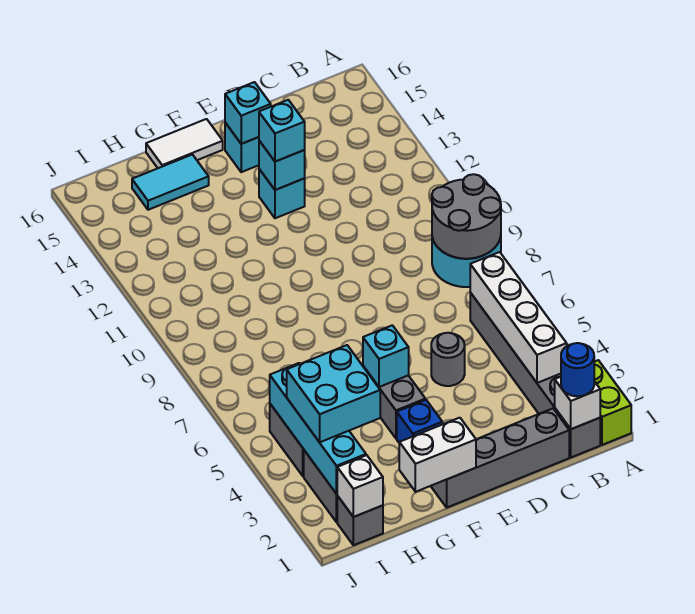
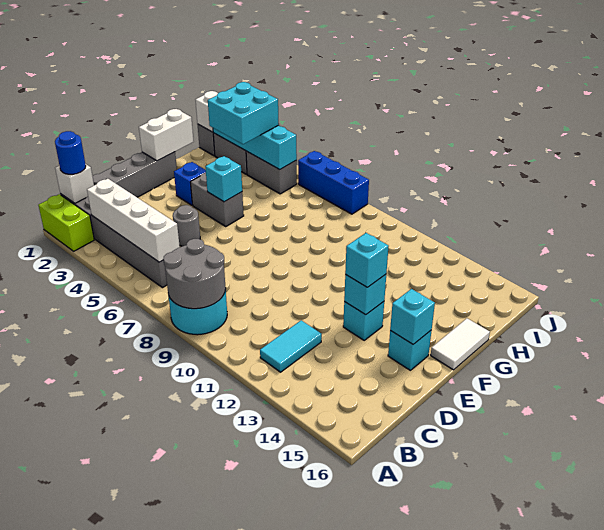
cyan tile G15:H15 level 1 -> cyan tile B12:C12 level 1
none -> blue brick J6:J8 level 1

